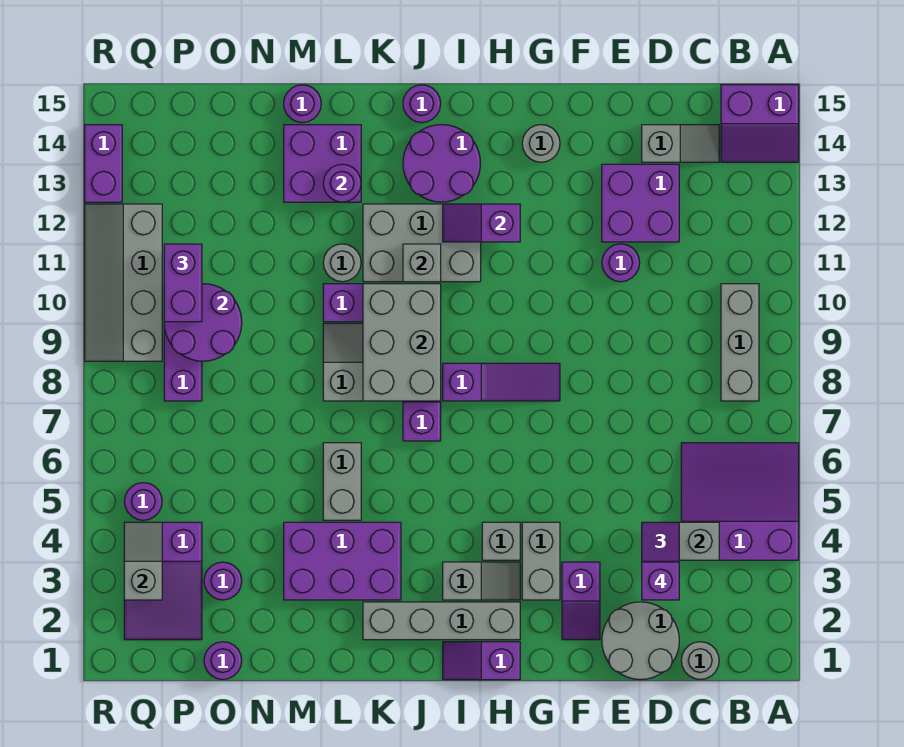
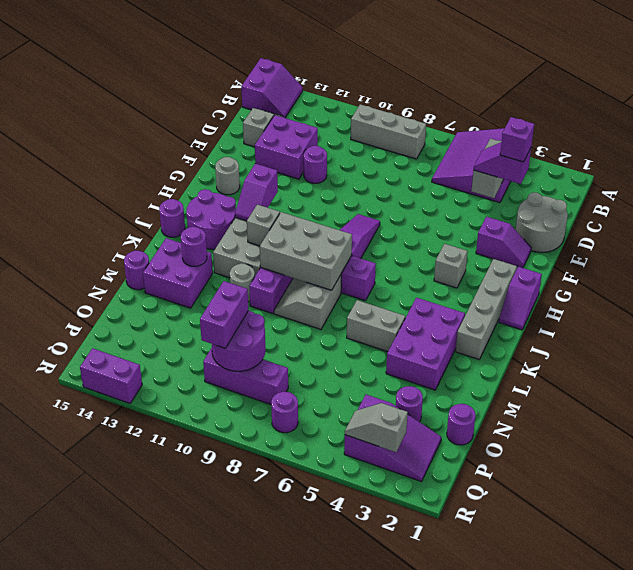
grey round brick C1 level 1 -> none
grey brick G3:G4 level 1 -> none
grey slope H3:I3 level 1 top I -> none
purple brick P10:P11 level 3 -> purple brick O10:P10 level 3
purple round brick Q5 level 1 -> purple round brick Q7 level 1
grey slope Q9:R12 level 1 top Q -> none

